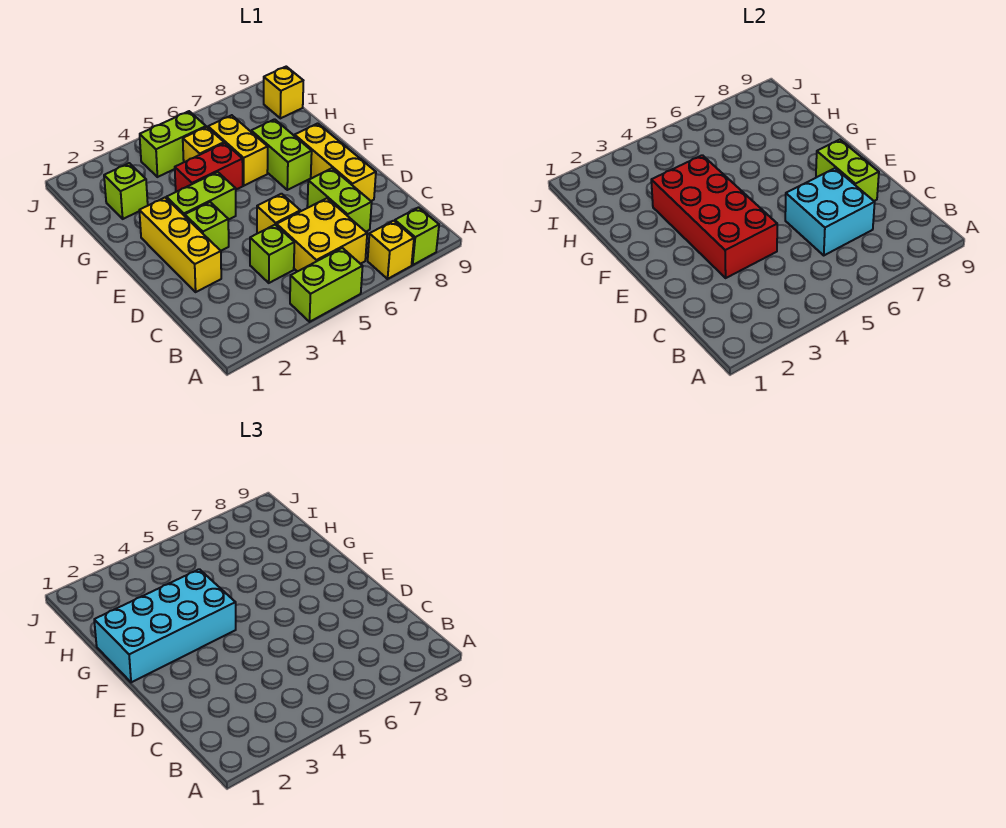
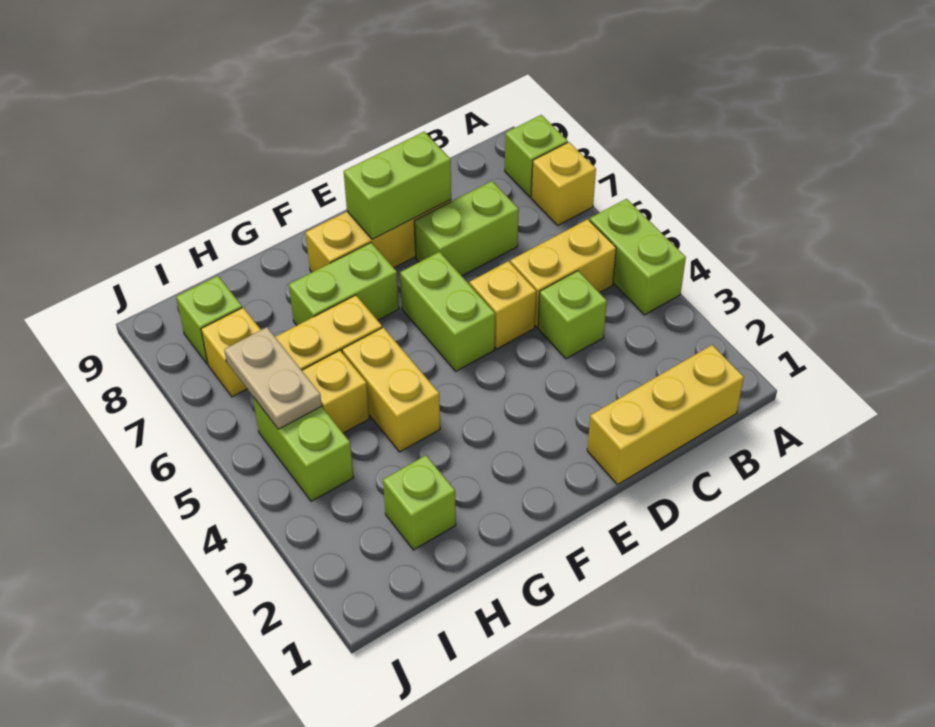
yellow brick B5:C6 level 1 -> yellow brick B5:C5 level 1
cyan brick C6:D7 level 2 -> none
yellow brick D2:F2 level 1 -> yellow brick B1:D1 level 1
red brick D3:G4 level 2 -> none
lime brick E3 level 1 -> lime brick I8 level 1
cyan brick F1:G4 level 3 -> none
lime brick F3:F4 level 1 -> lime brick E5:E6 level 1
red brick G4:G5 level 1 -> yellow brick G4:G5 level 1
none -> tan plate I5:I6 level 2
yellow brick I9 level 1 -> yellow brick I7 level 1

